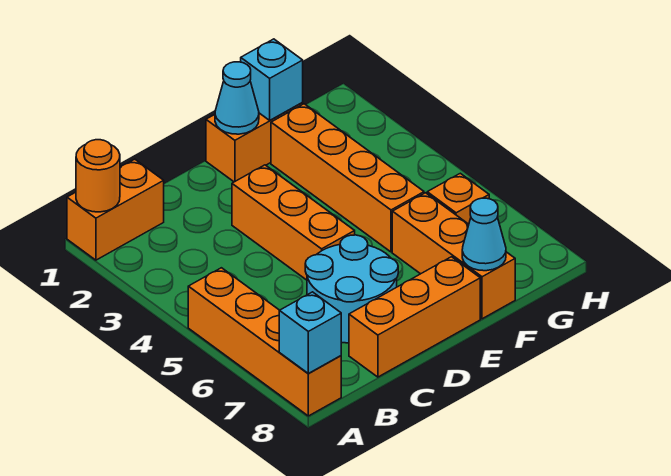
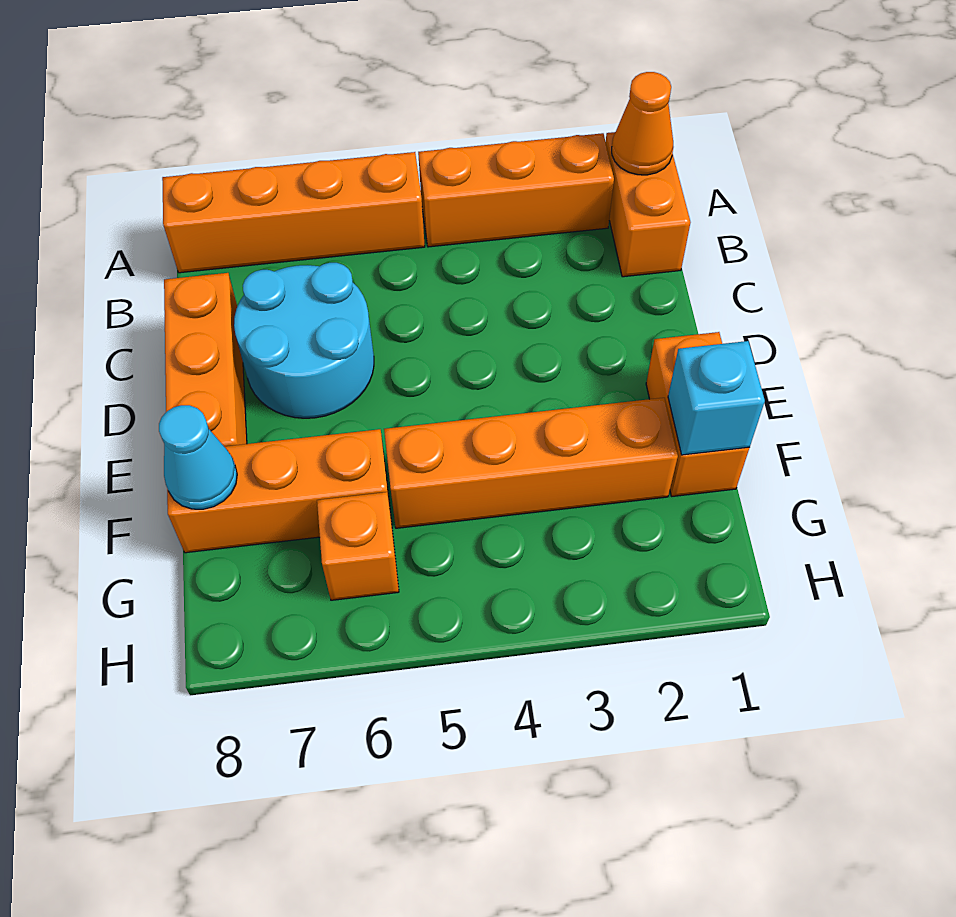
orange round brick A1 level 2 -> orange cone A1 level 2
cyan brick A8 level 2 -> none
orange brick D3:D5 level 1 -> orange brick A2:A4 level 1
cyan cone E1 level 2 -> none

